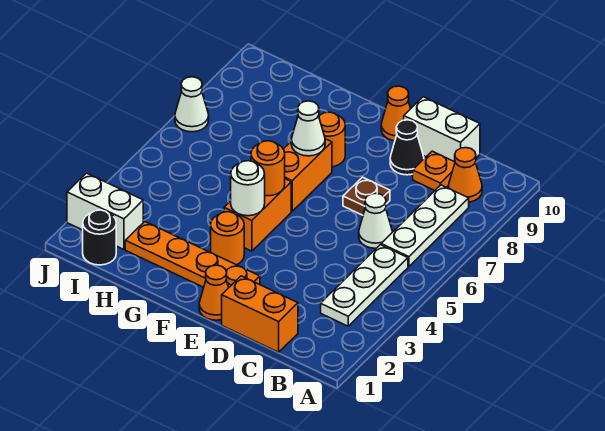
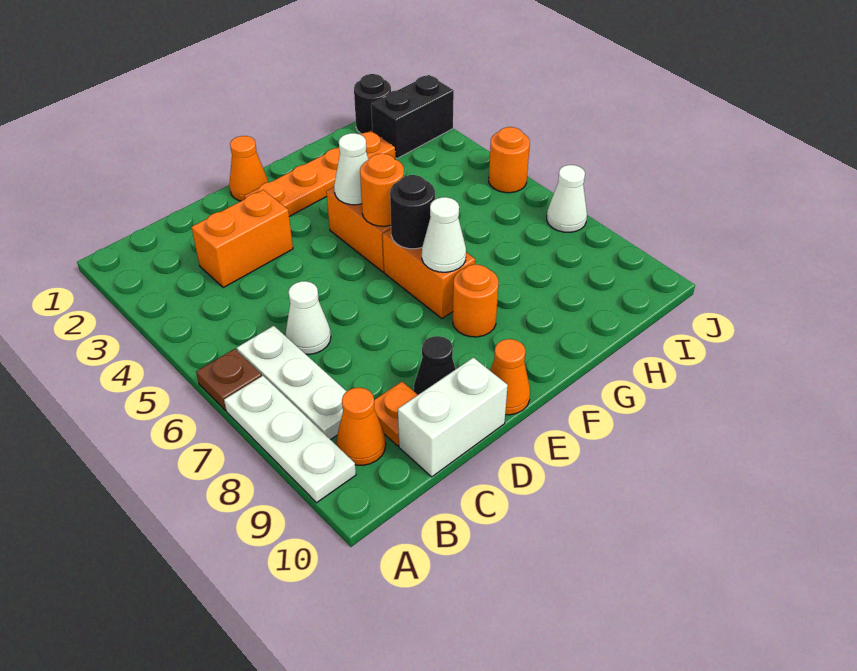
white plate B3:B5 level 1 -> white plate A7:A9 level 1
orange brick C1:D1 level 1 -> orange brick C3:D3 level 1
brown plate D7 level 1 -> brown plate A6 level 1
orange round brick F3 level 1 -> orange round brick J5 level 1
white round brick F4 level 2 -> white cone F4 level 2
none -> black round brick F6 level 2
white brick I2:J2 level 1 -> black brick I2:J2 level 1

